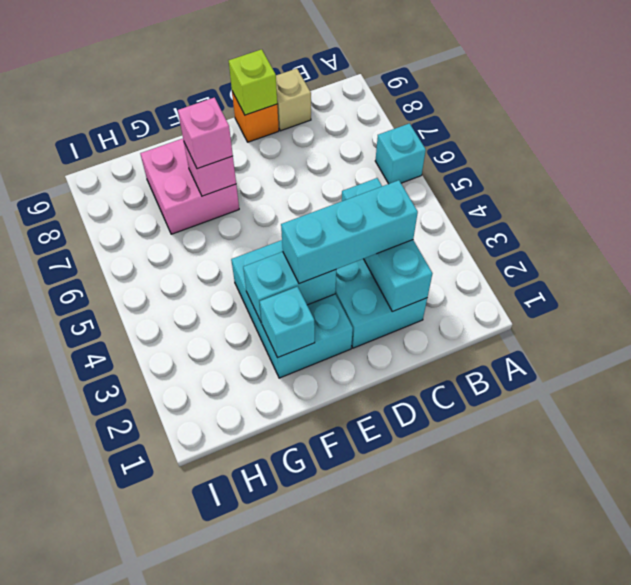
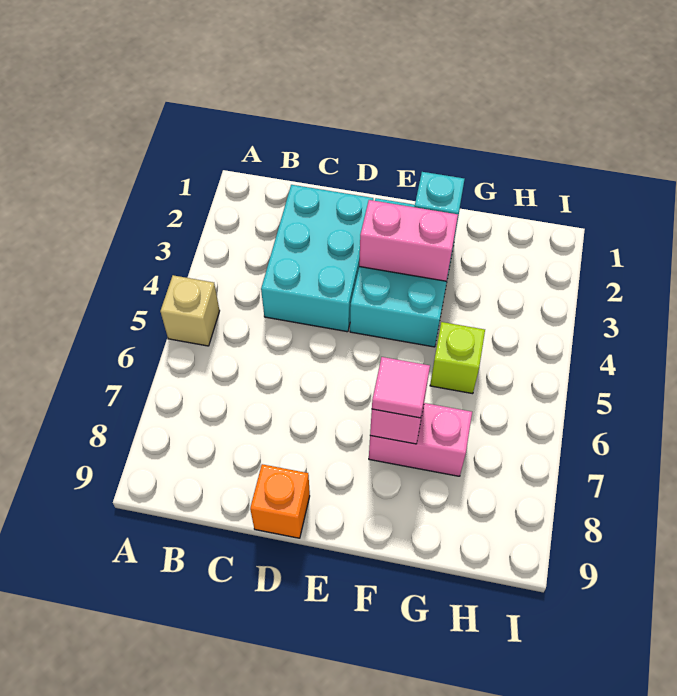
cyan brick A6 level 1 -> none
cyan brick C2:C4 level 2 -> none
cyan brick C3:E3 level 3 -> none
tan brick C9 level 1 -> tan brick A5 level 1
lime brick D9 level 2 -> lime brick G5 level 1
cyan brick E3:F3 level 2 -> pink brick E3:F3 level 2
pink brick F7:G8 level 1 -> pink brick F7:G7 level 1
pink brick F7 level 3 -> pink tile F7 level 3

